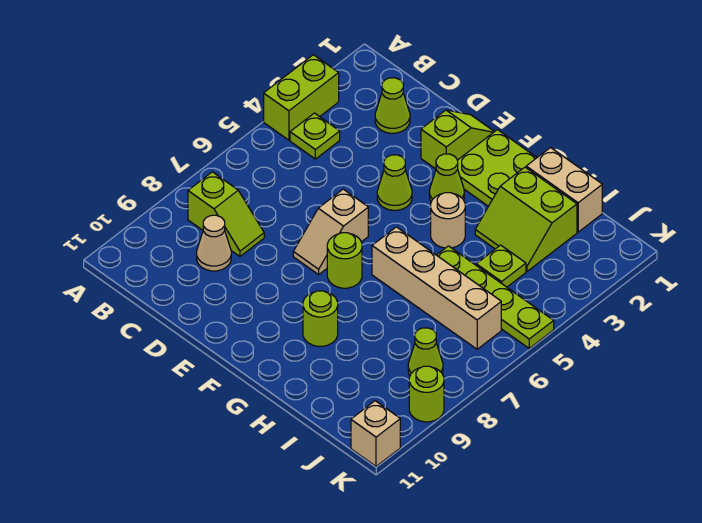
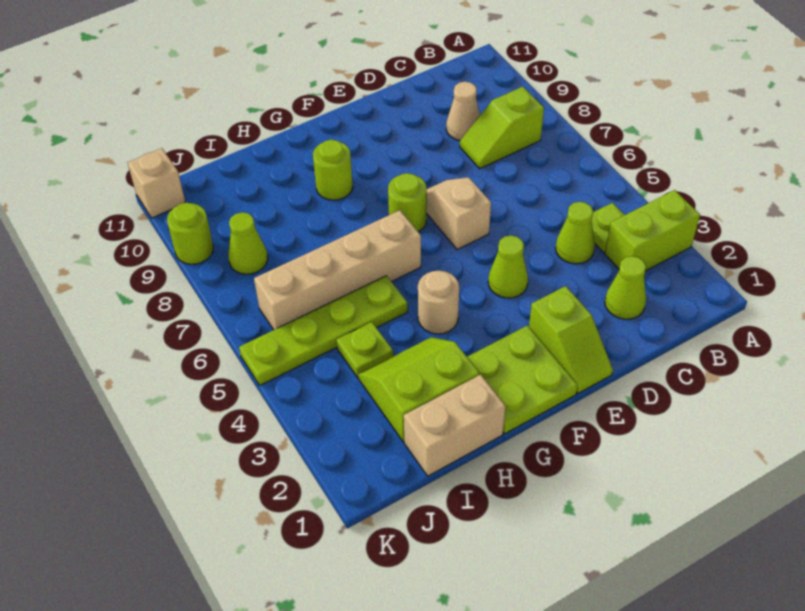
lime brick A3:A4 level 1 -> lime brick A3:B3 level 1
lime cone F3 level 1 -> lime cone C4 level 1

